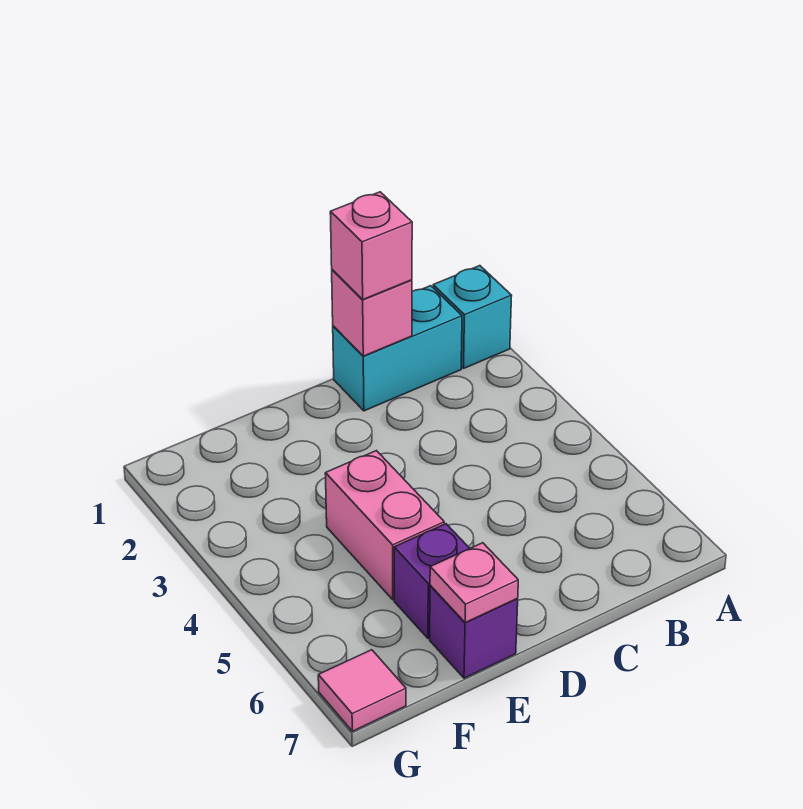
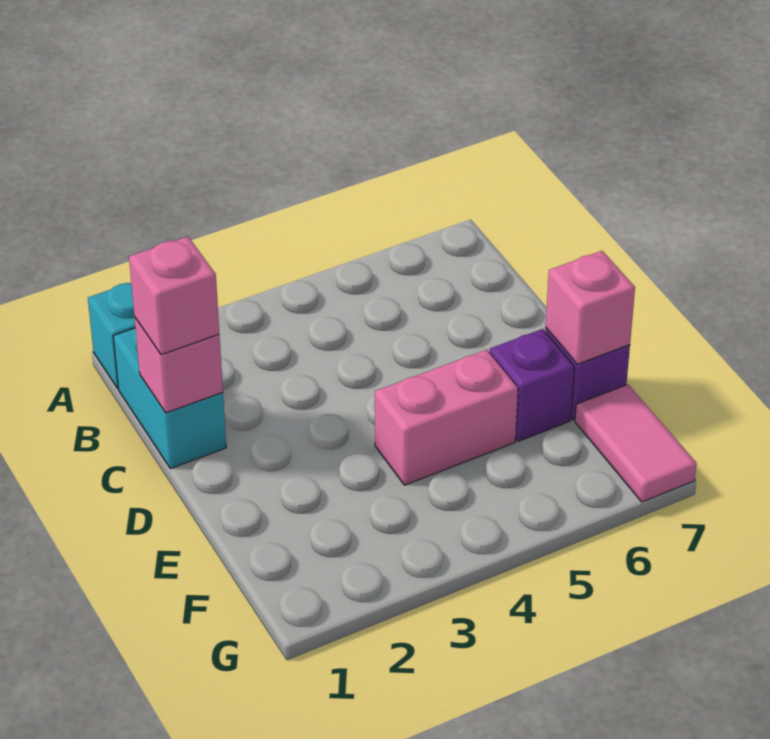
pink plate E7 level 2 -> pink brick E7 level 2
pink tile G7 level 1 -> pink tile F7:G7 level 1

